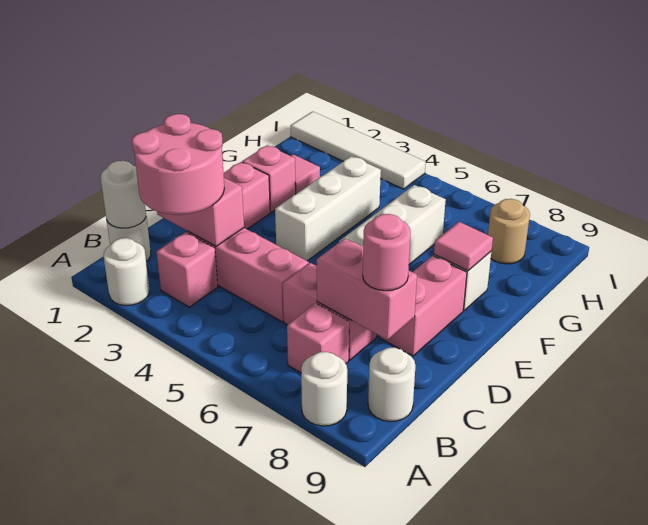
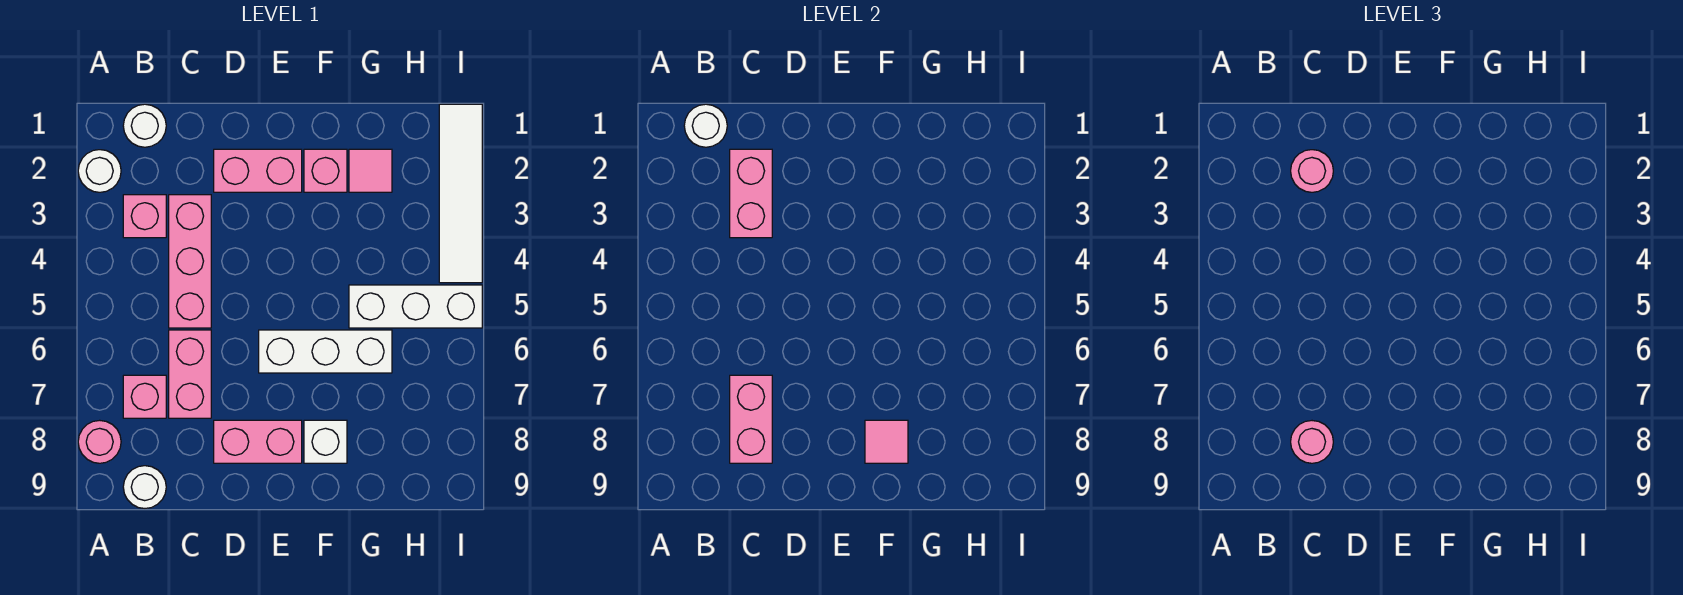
white round brick A8 level 1 -> pink round brick A8 level 1
pink round brick B2:C3 level 3 -> pink round brick C2 level 3
white brick E4:G4 level 1 -> white brick G5:I5 level 1
tan round brick H8 level 1 -> none

